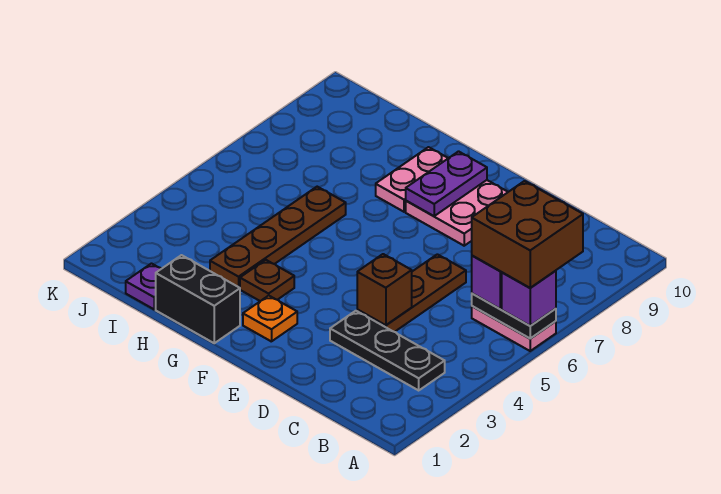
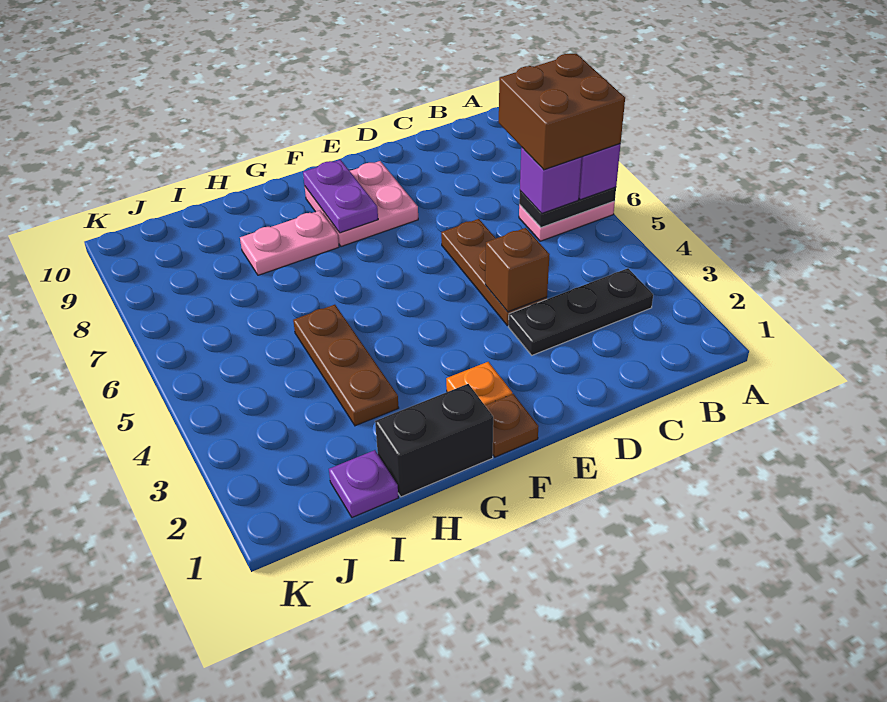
brown plate G3 level 1 -> brown plate F1 level 1
pink plate G8:G9 level 1 -> pink plate G8:H8 level 1
brown plate H3:H6 level 1 -> brown plate H3:H5 level 1

